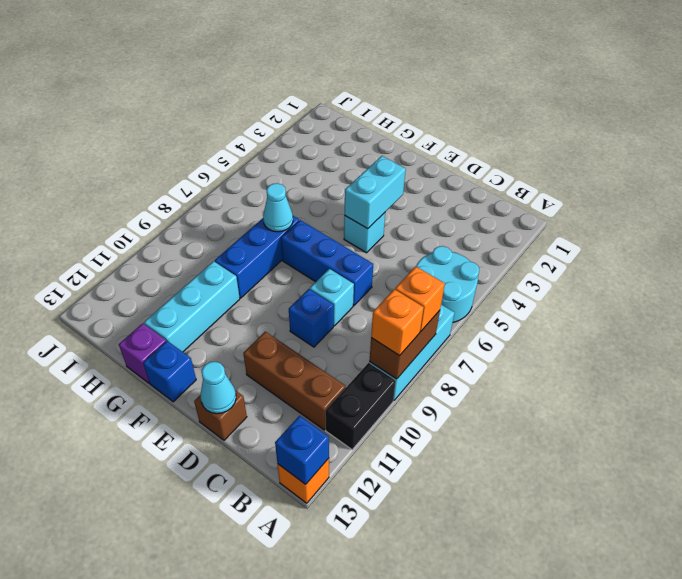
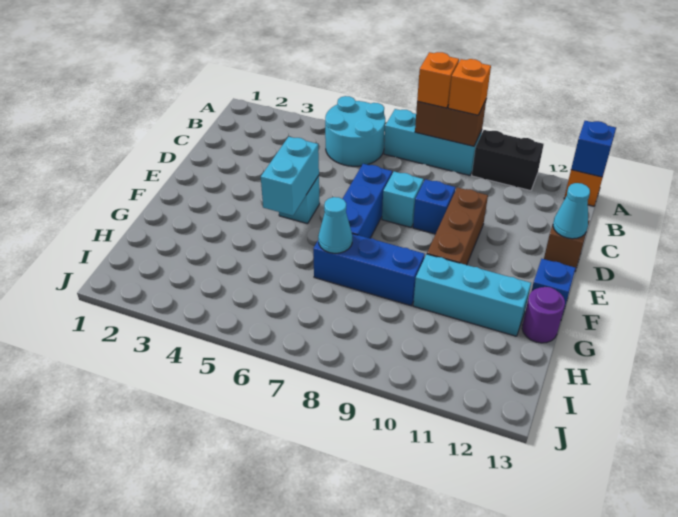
brown brick B11:D11 level 1 -> brown brick D10:F10 level 1
cyan brick E4:E5 level 2 -> cyan brick E5:F5 level 2
purple brick G13 level 1 -> purple round brick G13 level 1

